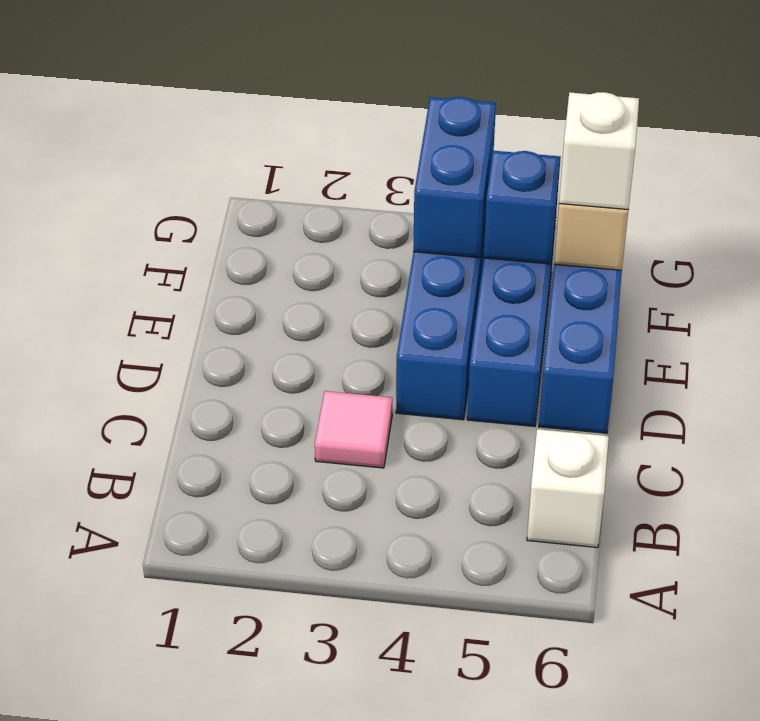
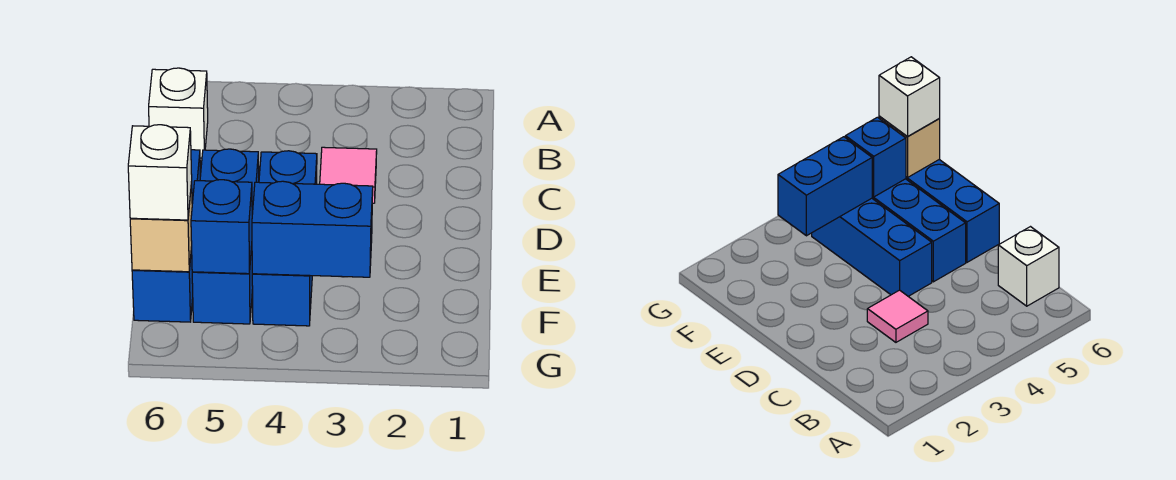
blue brick F4:G4 level 2 -> blue brick F3:F4 level 2

